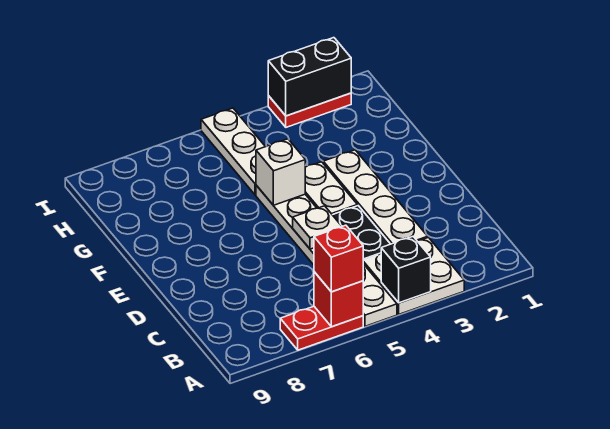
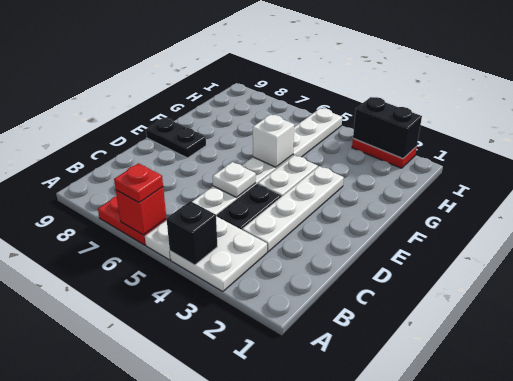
red brick A6 level 3 -> red plate A6 level 3
none -> black plate E8:E9 level 1

